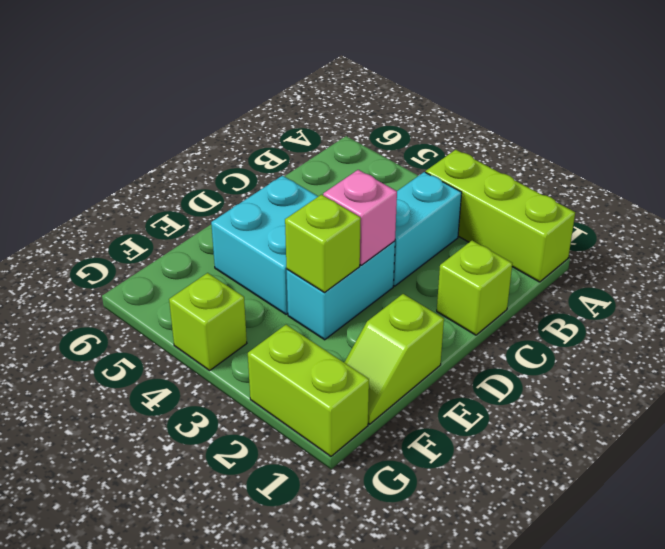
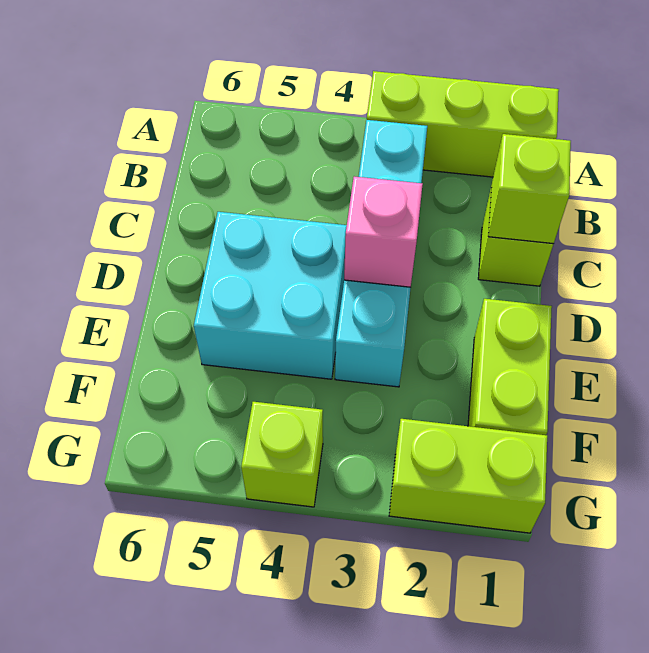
lime slope E1:F1 level 1 top E -> lime brick E1:F1 level 1
lime brick E3 level 2 -> lime brick C1 level 2

